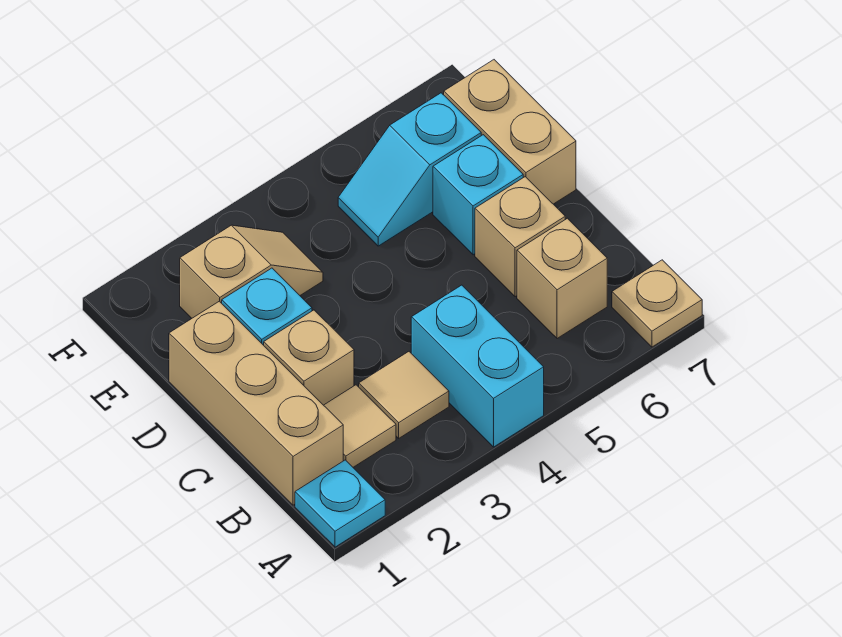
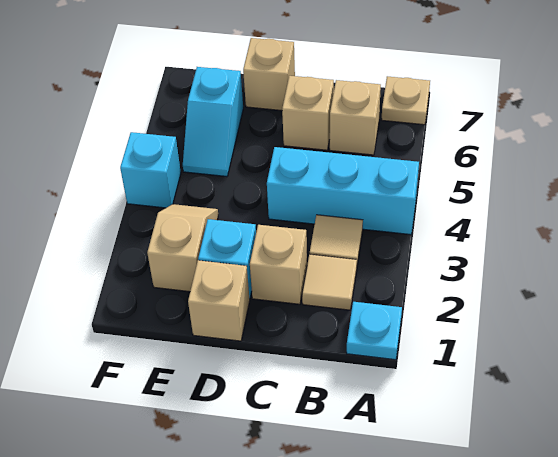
cyan brick A4:B4 level 1 -> cyan brick A4:C4 level 1
tan brick B1:D1 level 1 -> tan brick D1 level 1
cyan brick D6 level 1 -> cyan brick F4 level 1
tan brick D7:E7 level 1 -> tan brick D7 level 1

